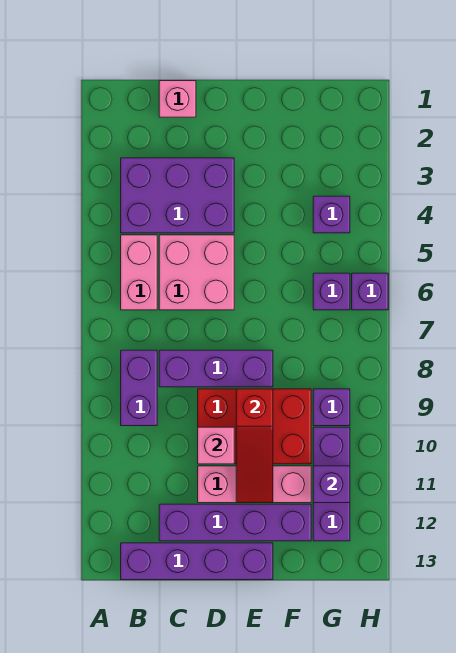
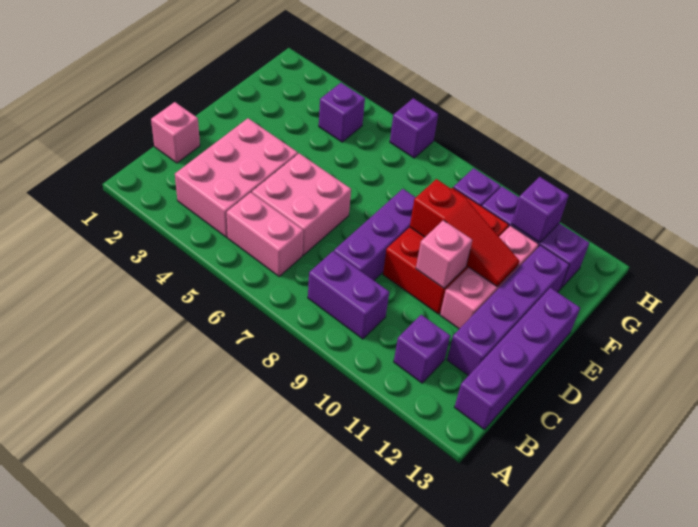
purple brick B3:D4 level 1 -> pink brick B3:D4 level 1
purple brick G6 level 1 -> purple brick B11 level 1

